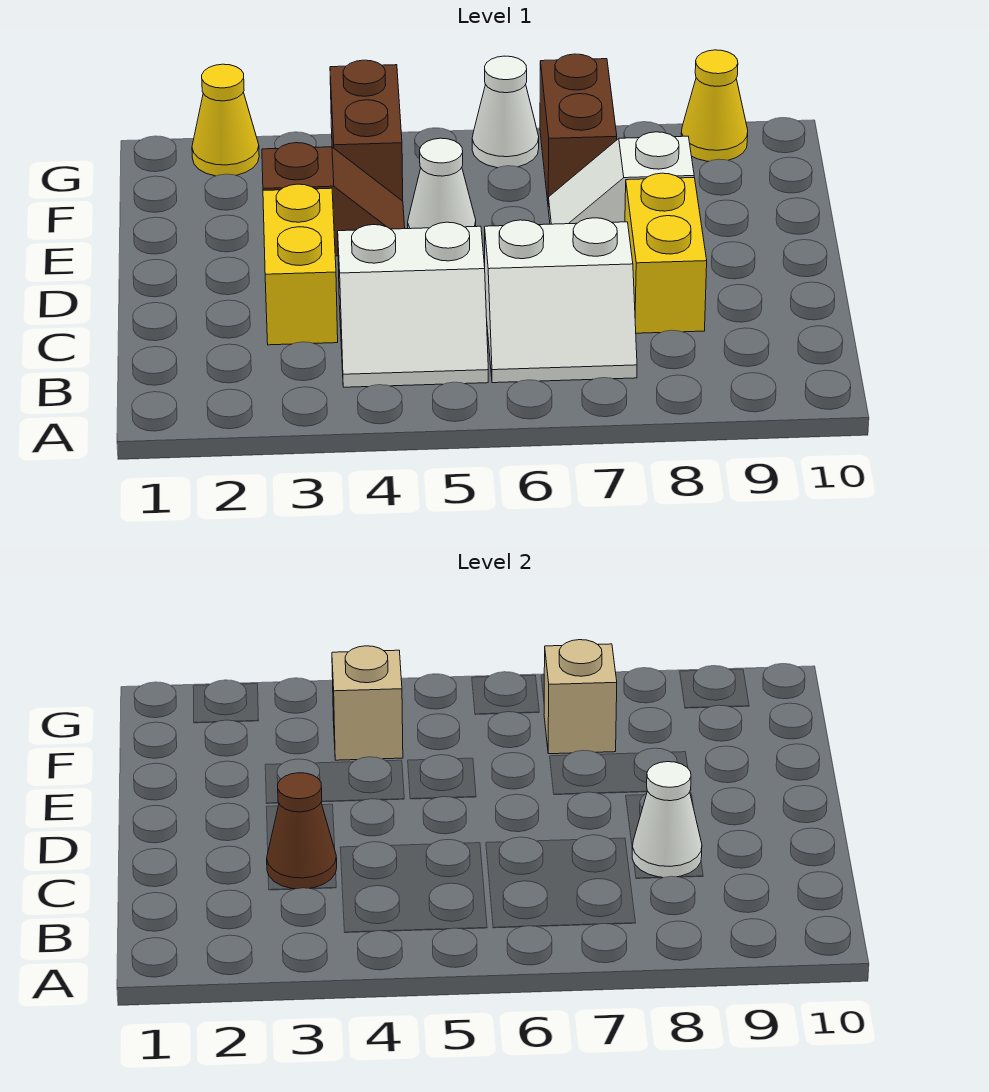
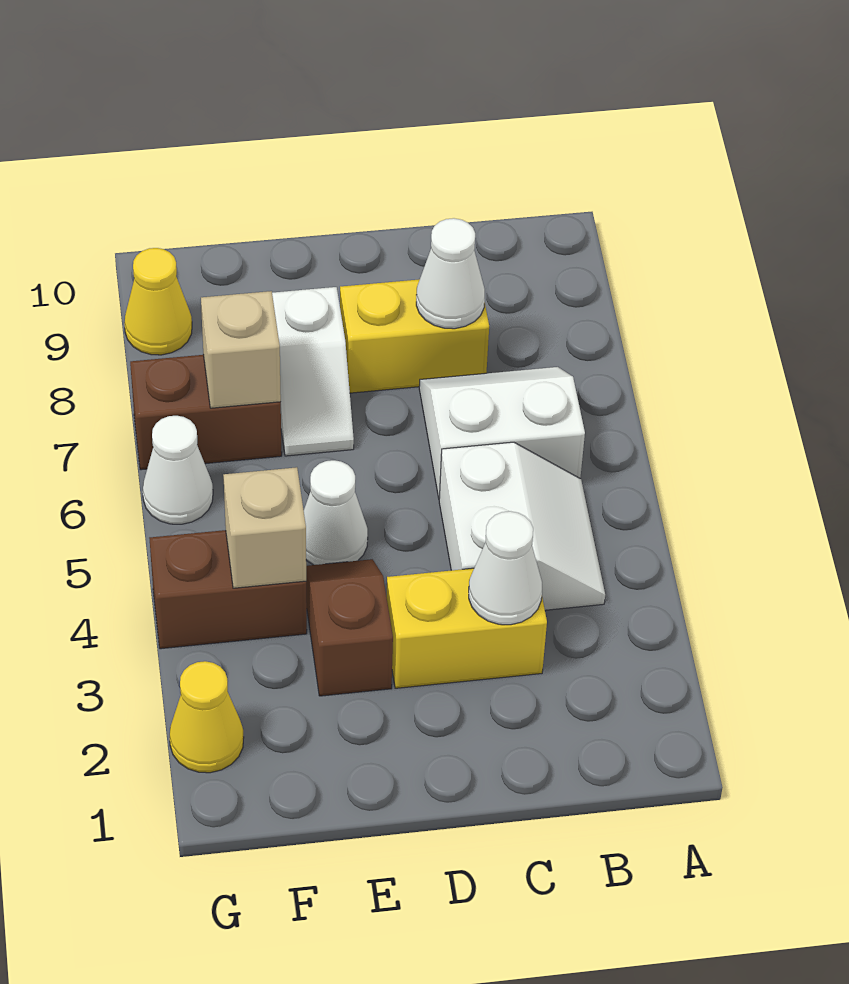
white slope B6:C7 level 1 top C -> white slope B6:C7 level 1 top 6
brown cone C3 level 2 -> white cone C3 level 2

